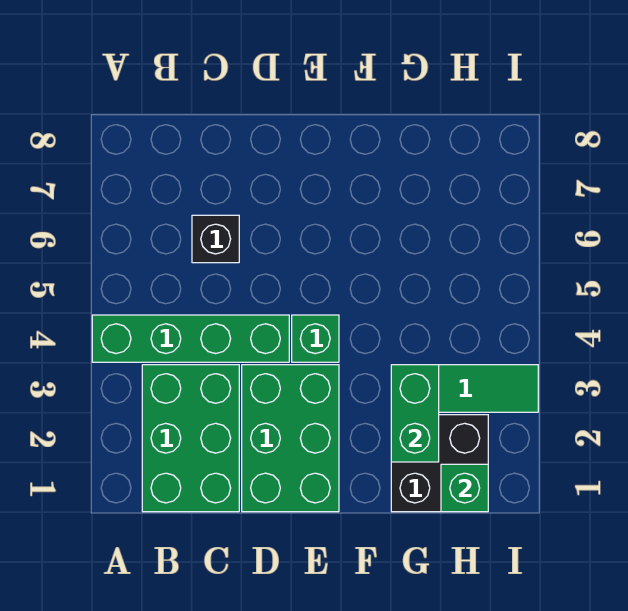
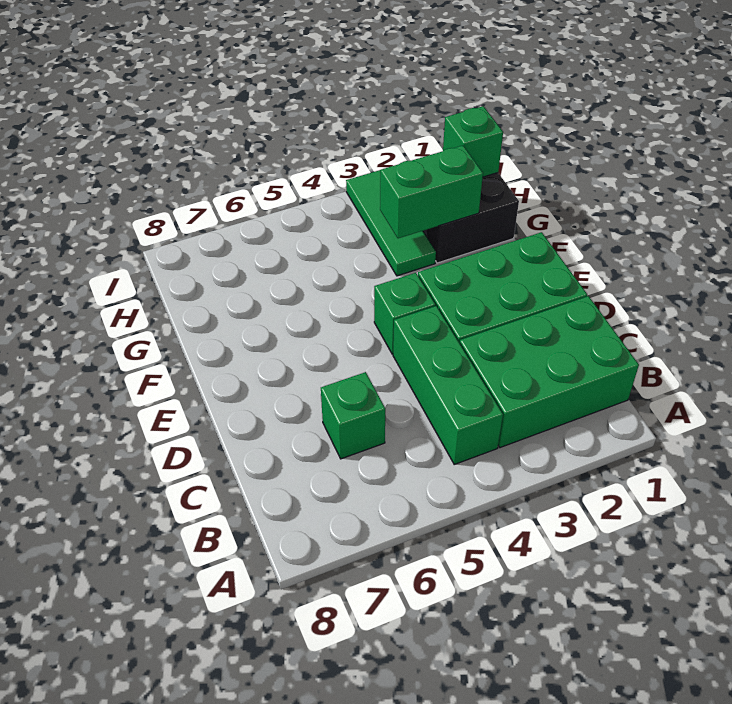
green brick A4:D4 level 1 -> green brick B4:D4 level 1
black brick C6 level 1 -> green brick C6 level 1

